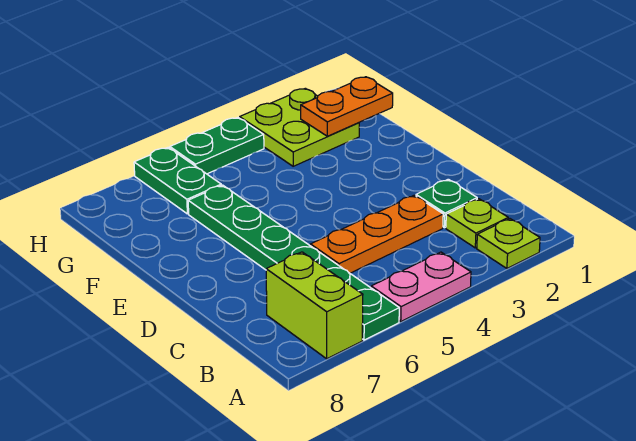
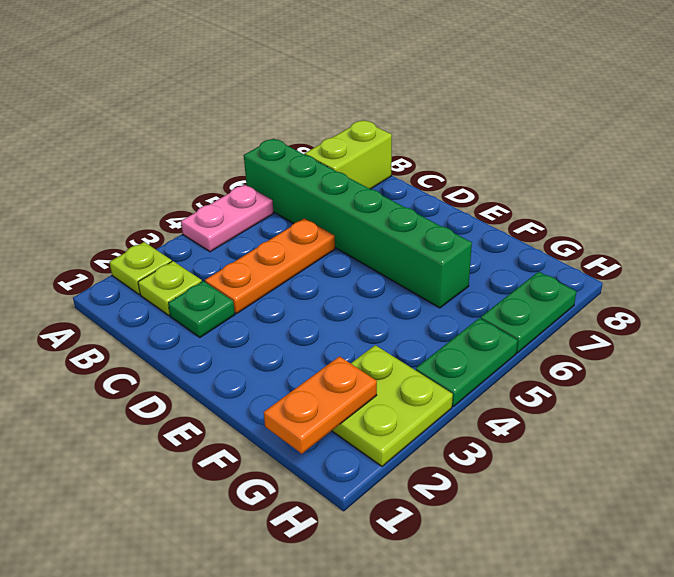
green plate A6:F6 level 1 -> green brick A6:F6 level 1
lime brick A7:B7 level 1 -> lime brick B7:B8 level 1
green plate G6:H6 level 1 -> green plate H6:H7 level 1

